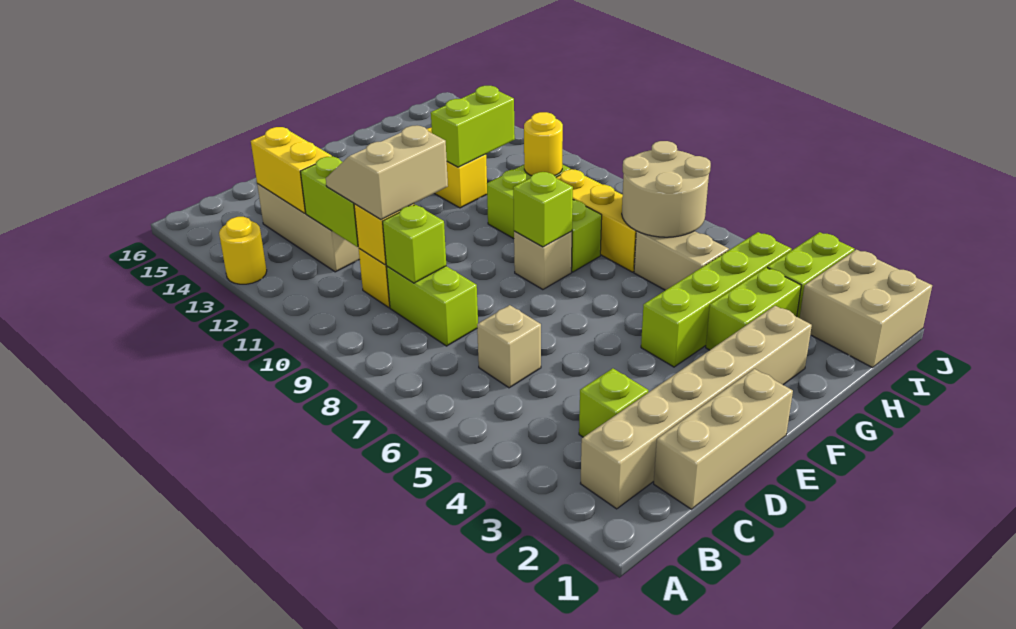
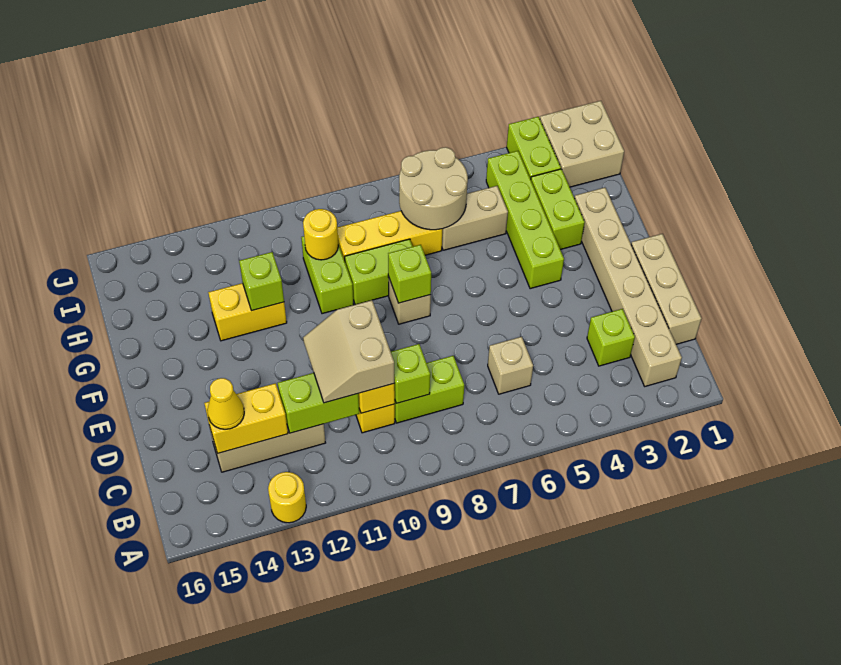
none -> yellow cone C14 level 3
lime brick G12:H12 level 2 -> lime brick G12 level 2

